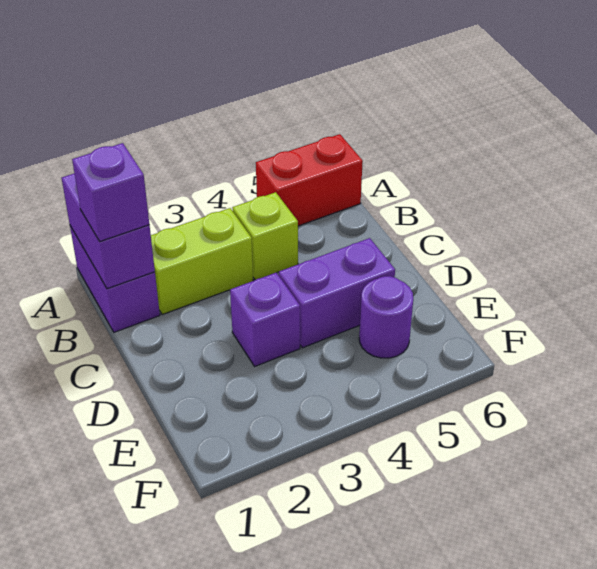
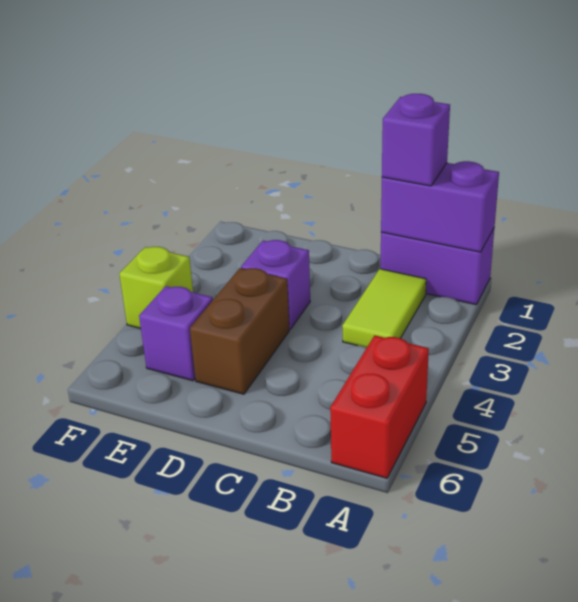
lime brick B2:B3 level 1 -> lime tile B2:B3 level 1
lime brick B4 level 1 -> lime brick F4 level 1
purple brick D4:D5 level 1 -> brown brick D4:D5 level 1
purple round brick E5 level 1 -> purple brick E5 level 1

